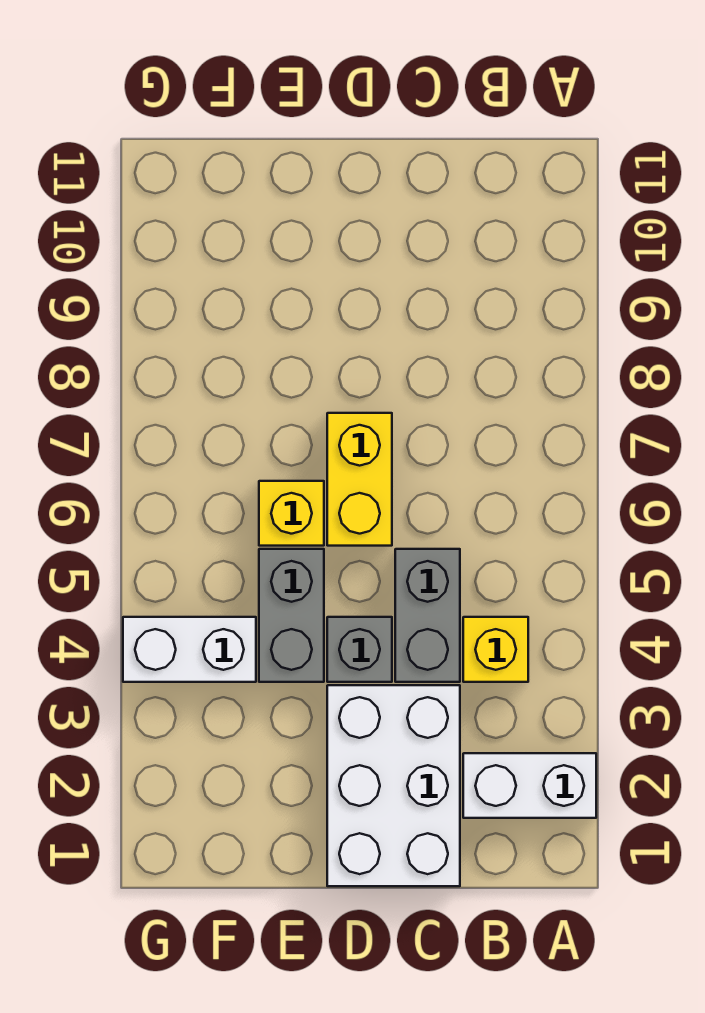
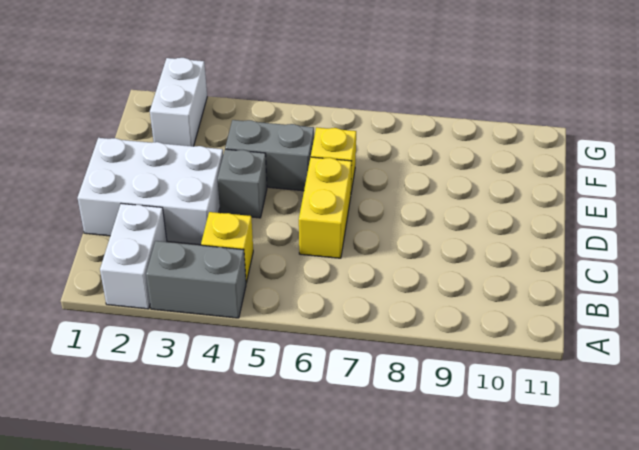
grey brick C4:C5 level 1 -> grey brick A3:A4 level 1
yellow brick D6:D7 level 1 -> yellow brick C6:D6 level 1
white brick F4:G4 level 1 -> white brick F2:G2 level 1

